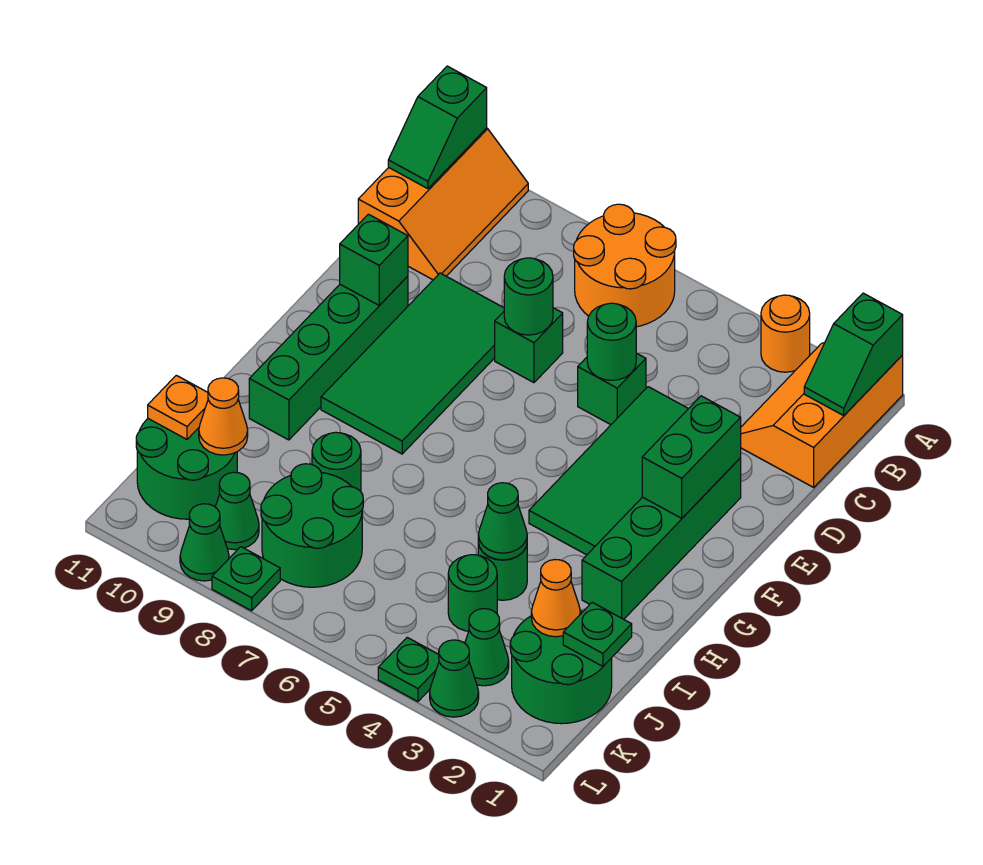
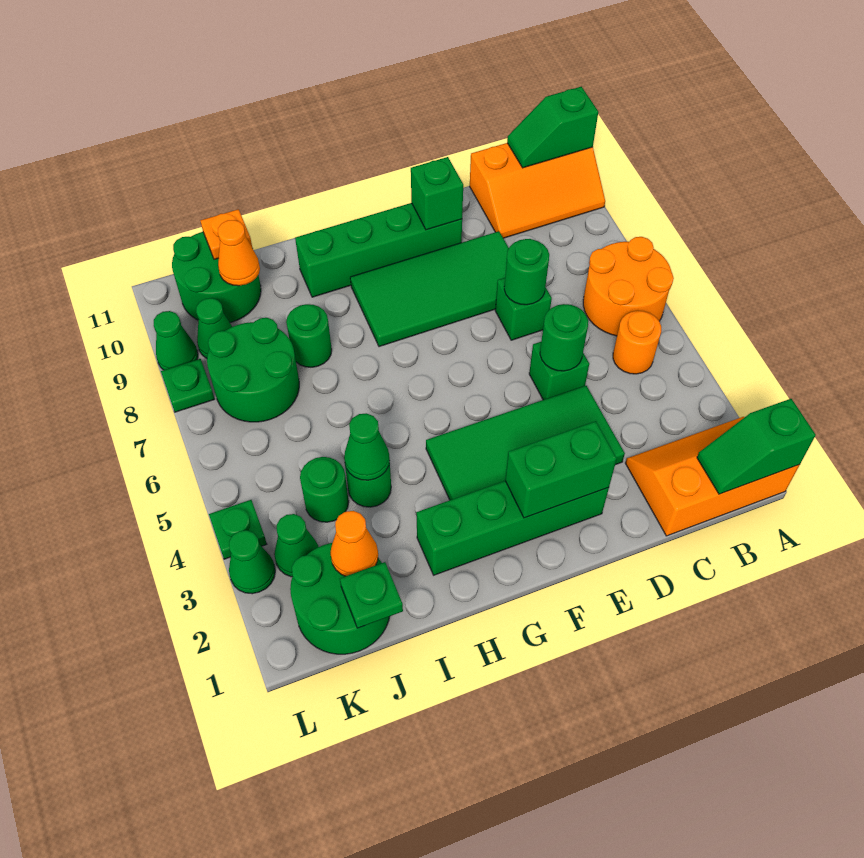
orange round brick A3 level 1 -> orange round brick B5 level 1

